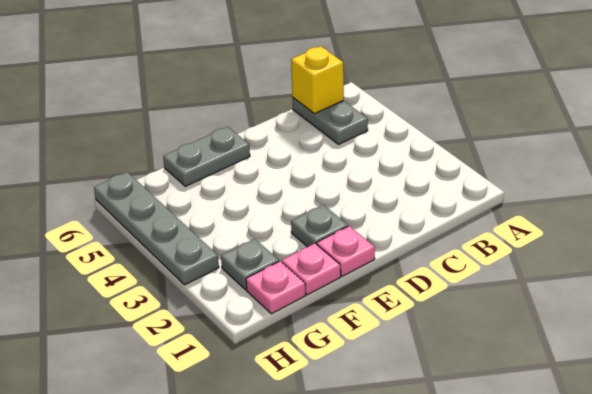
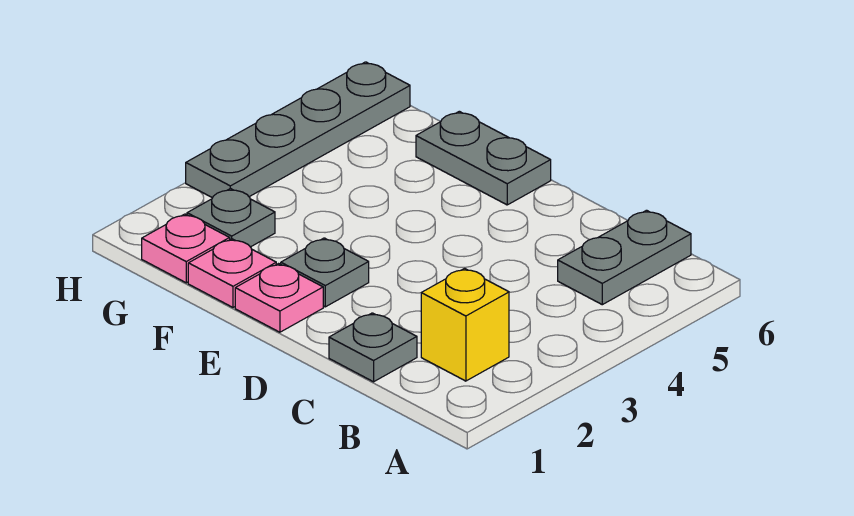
yellow brick B6 level 2 -> yellow brick B2 level 1
none -> grey plate C1 level 1

